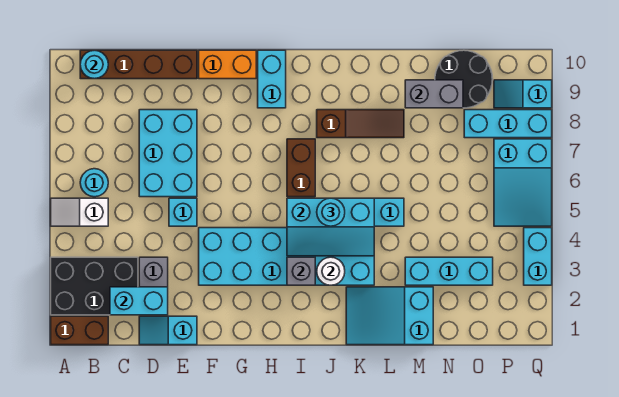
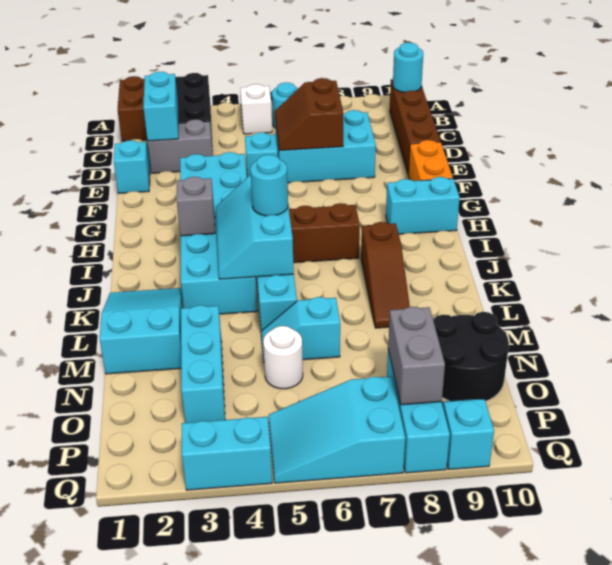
none -> brown slope D6:E7 level 2 top 7
white round brick J3 level 2 -> white round brick N5 level 1
none -> cyan slope M5:M6 level 1 top 6
grey brick M9:N9 level 2 -> grey brick O8:P8 level 2

